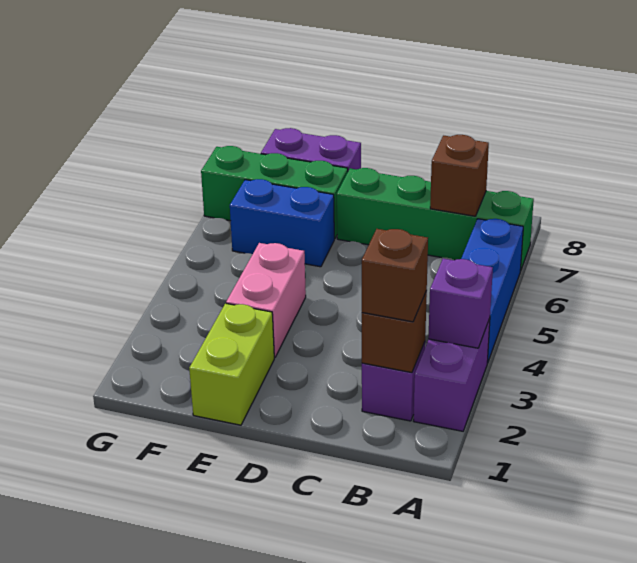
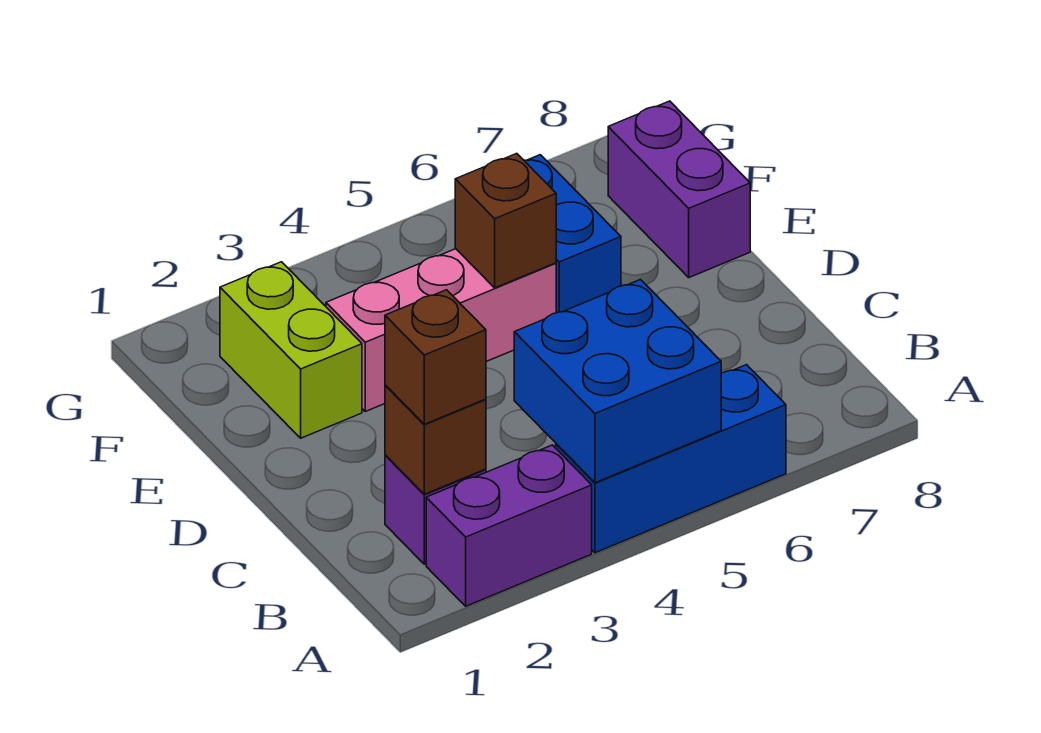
purple brick A3 level 2 -> none
none -> blue brick A4:B5 level 2
green brick A7:D7 level 1 -> none
brown brick B7 level 2 -> brown brick E5 level 2
lime brick E1:E2 level 1 -> lime brick E2:F2 level 1
pink brick E3:E4 level 1 -> pink brick E3:E5 level 1
green brick E7:G7 level 1 -> none

